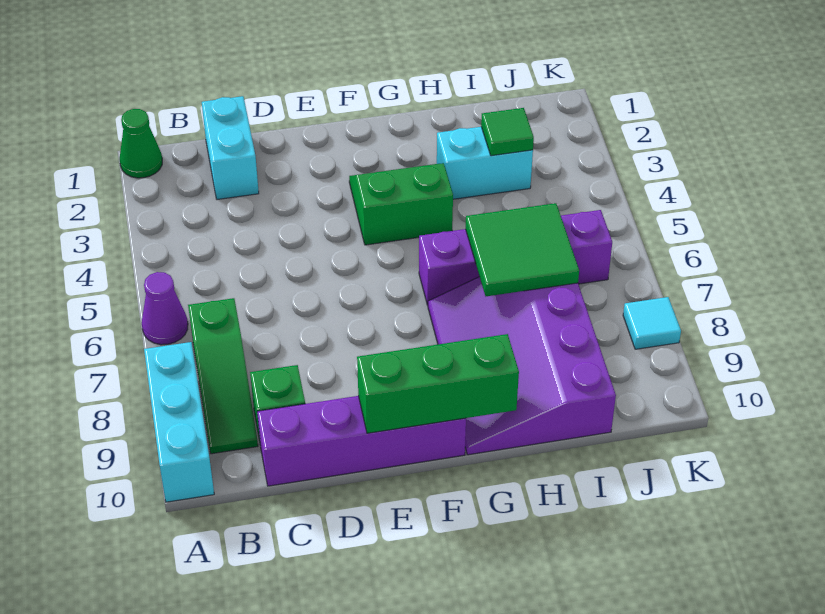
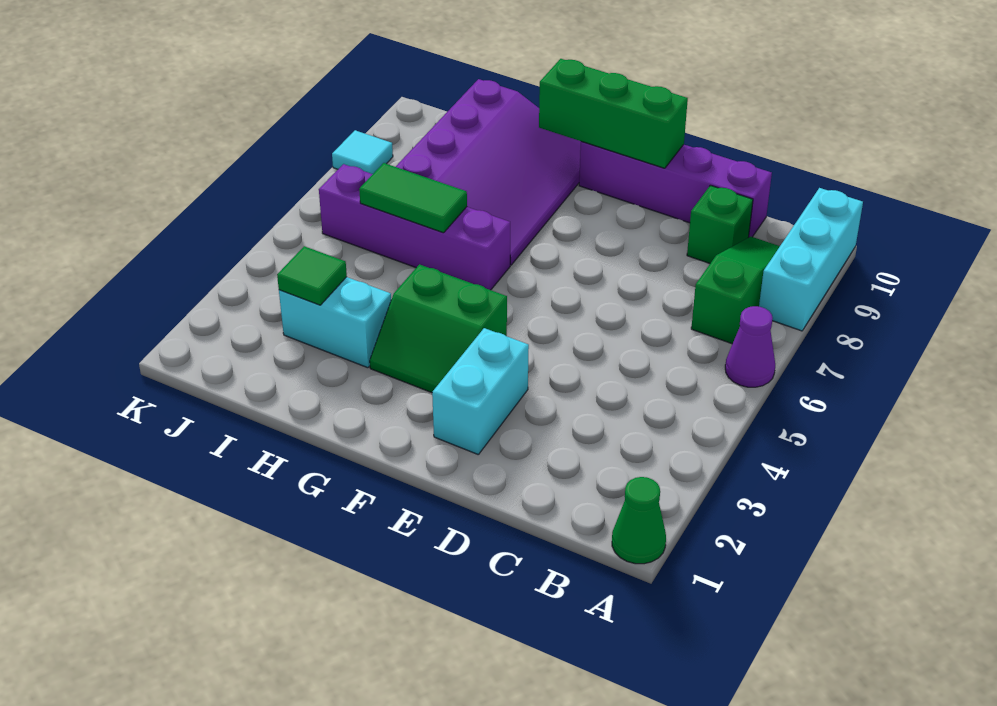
cyan brick C1:C2 level 1 -> cyan brick E2:E3 level 1
green tile H6:I7 level 2 -> green tile H6:I6 level 2

